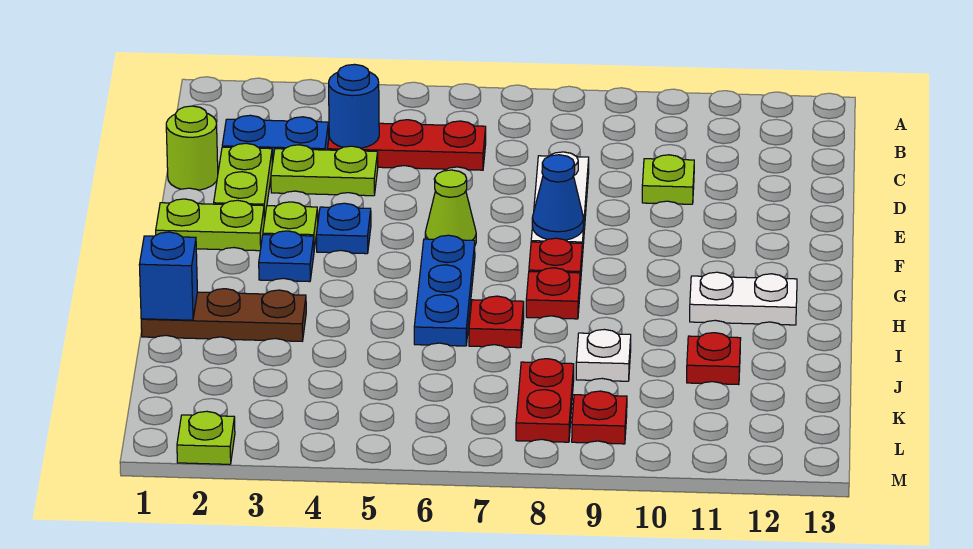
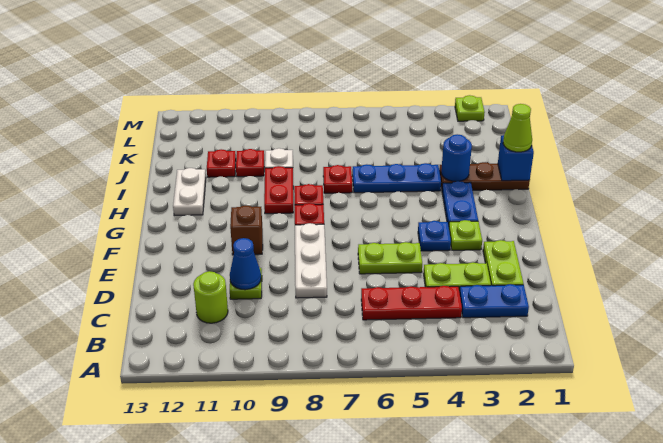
blue round brick C4 level 2 -> blue round brick I3 level 2
lime round brick D1 level 1 -> lime round brick C11 level 1
lime plate F1:F2 level 1 -> lime plate E5:E6 level 1
lime cone F6 level 1 -> lime cone I1 level 3
blue cone F8 level 2 -> blue cone D10 level 2
none -> brown brick F10 level 1
blue plate G3 level 1 -> blue plate G3:H3 level 1
blue plate G6:I6 level 1 -> blue plate I4:I6 level 1
white plate H11:H12 level 1 -> white plate H12:I12 level 1
red plate K8:L8 level 1 -> red plate H9:I9 level 1
red plate L9 level 1 -> red plate J10 level 1

